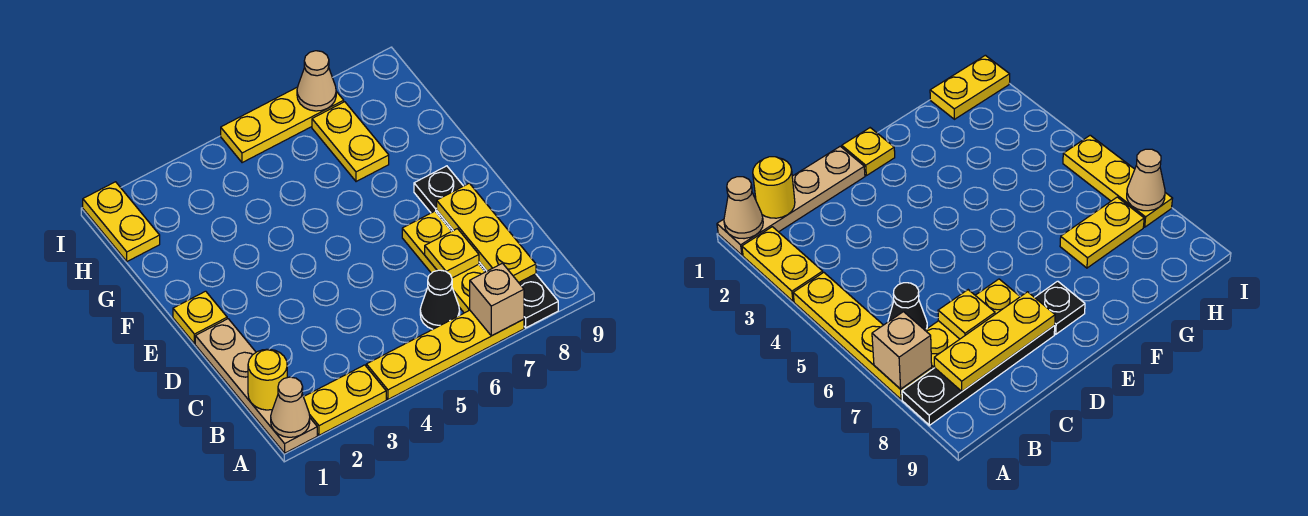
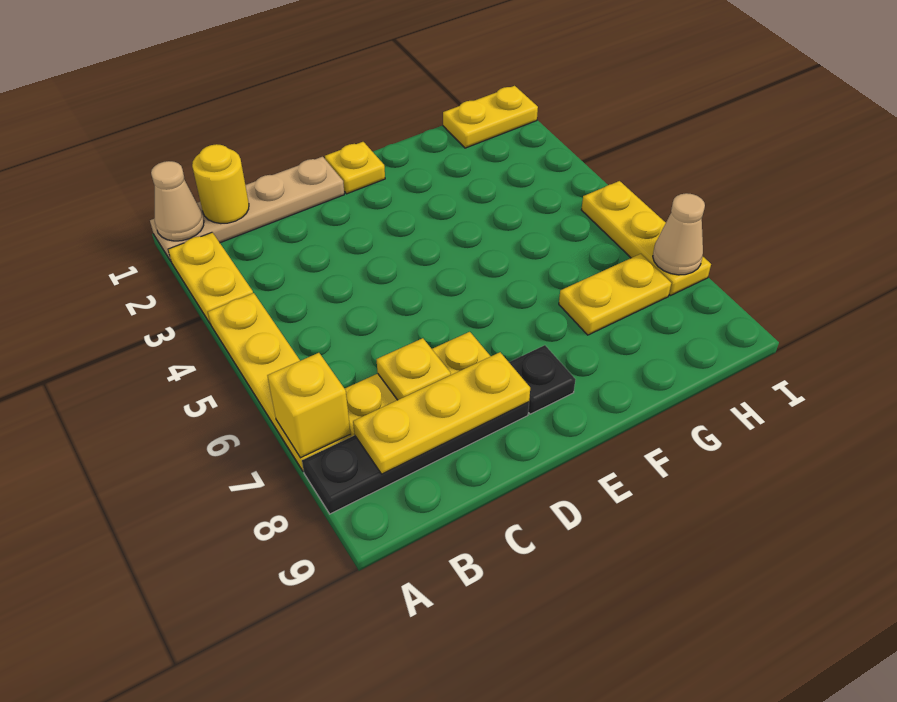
tan brick A7 level 2 -> yellow brick A7 level 2
black cone B6 level 1 -> none

